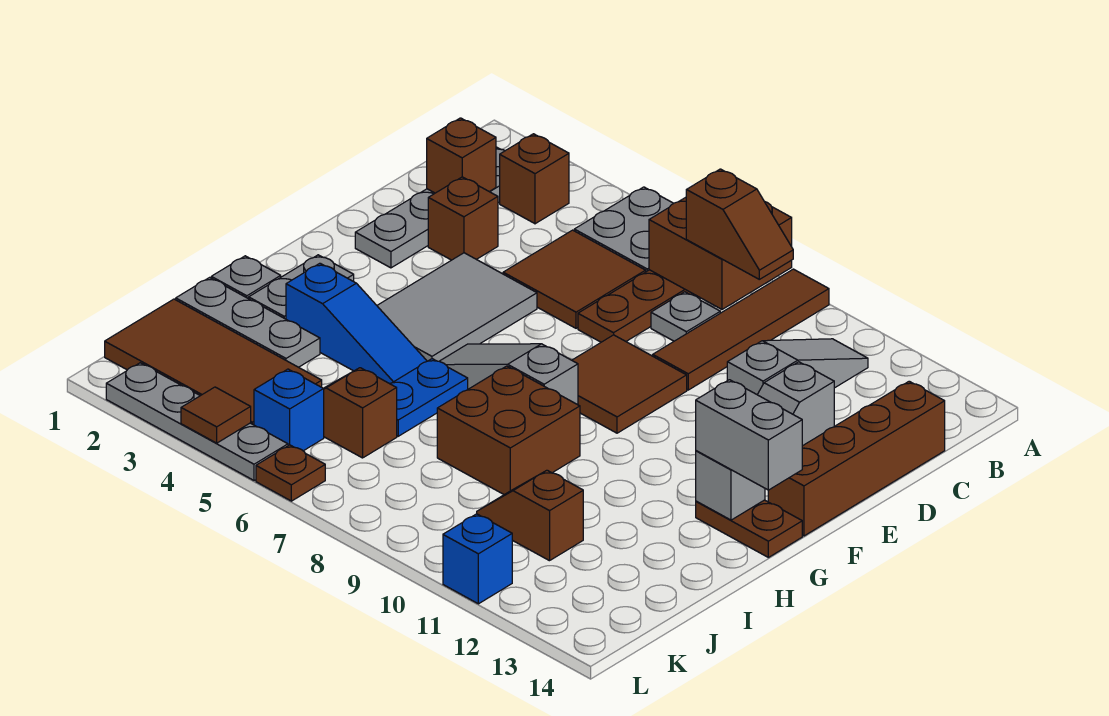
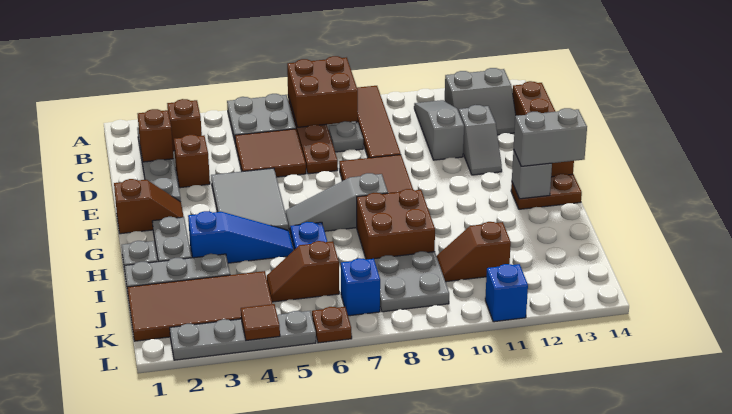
brown slope B8:B9 level 3 top 8 -> brown slope F1:F2 level 1 top 1
none -> grey slope B12:C13 level 1 top B
none -> grey plate J8:K9 level 1
blue brick K5 level 1 -> blue brick K7 level 1

